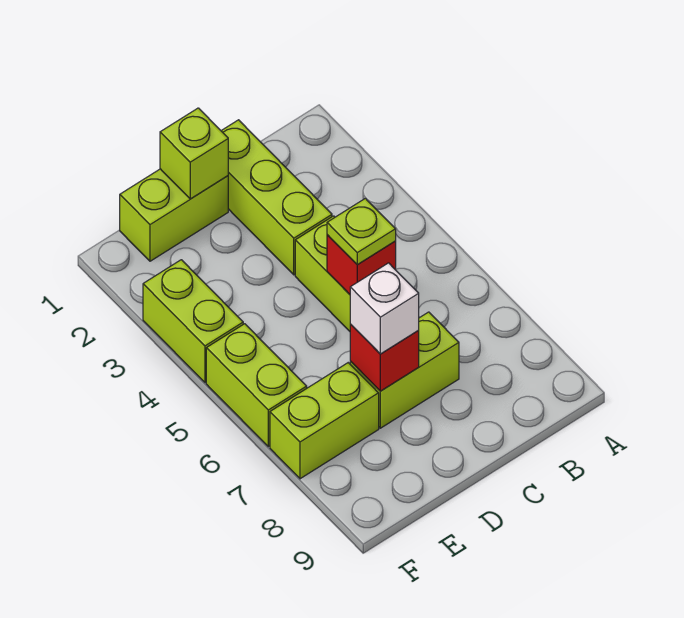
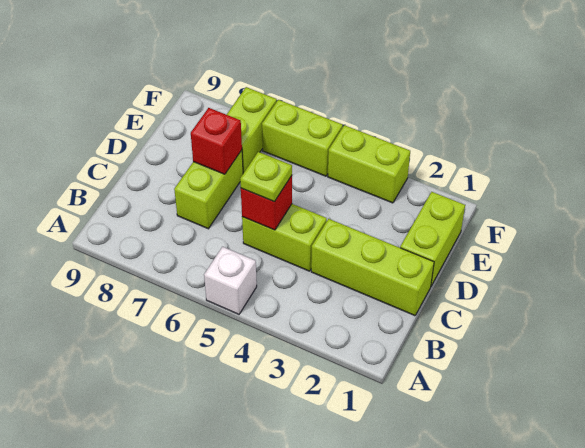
lime brick D1 level 2 -> none
white brick D7 level 3 -> white brick A5 level 1

